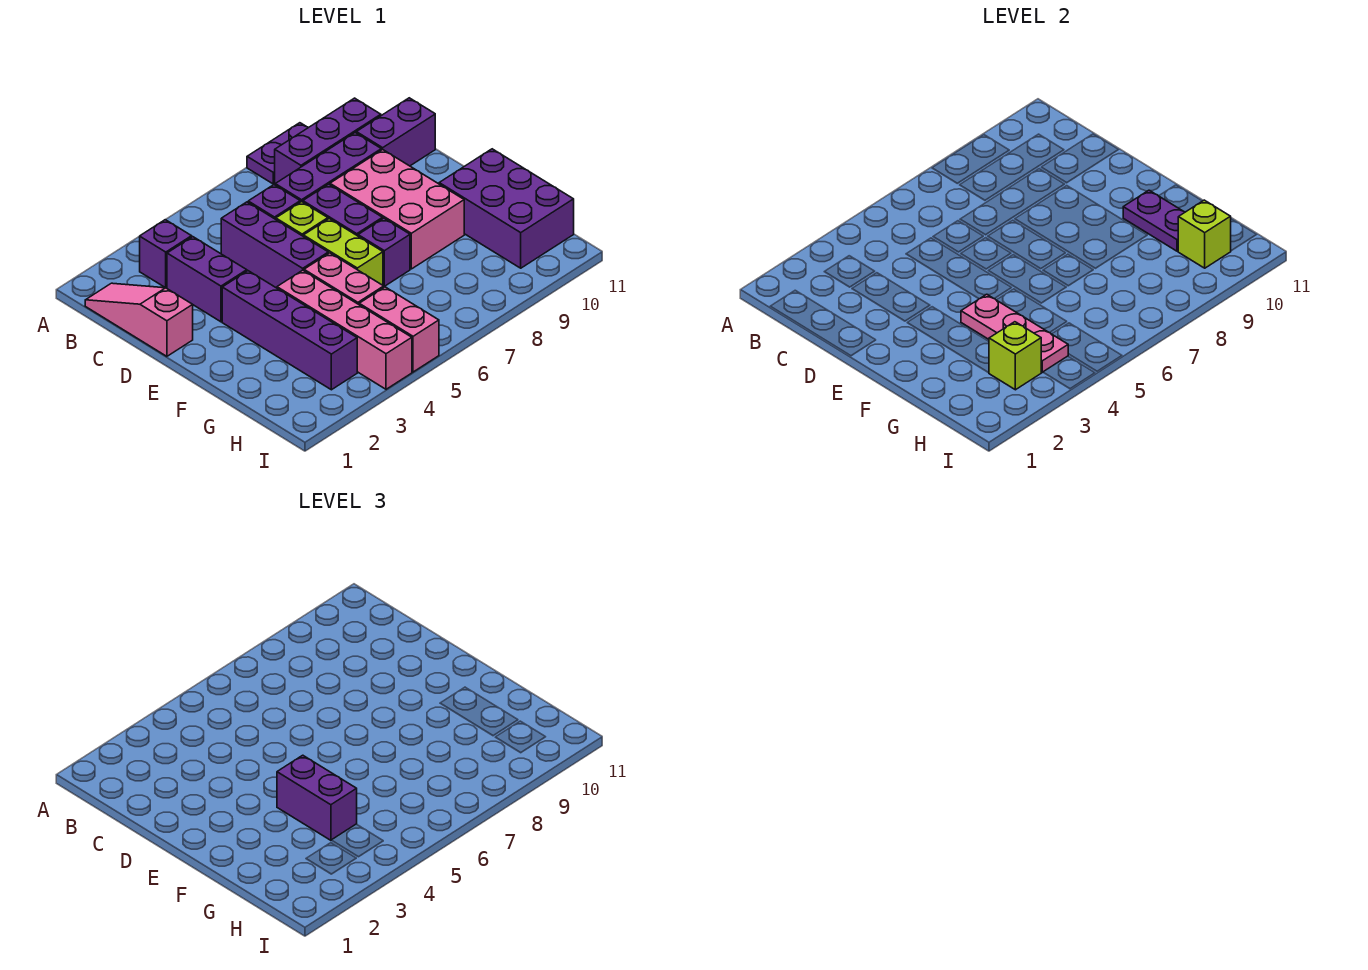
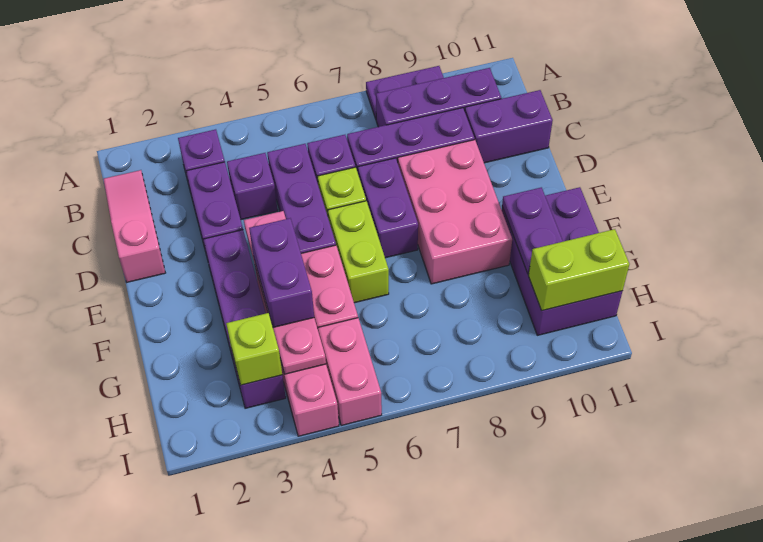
pink plate F4:H4 level 2 -> pink plate E4:H4 level 2
purple brick F7 level 1 -> purple brick C4 level 1
lime brick H10 level 2 -> lime brick H10:H11 level 2

